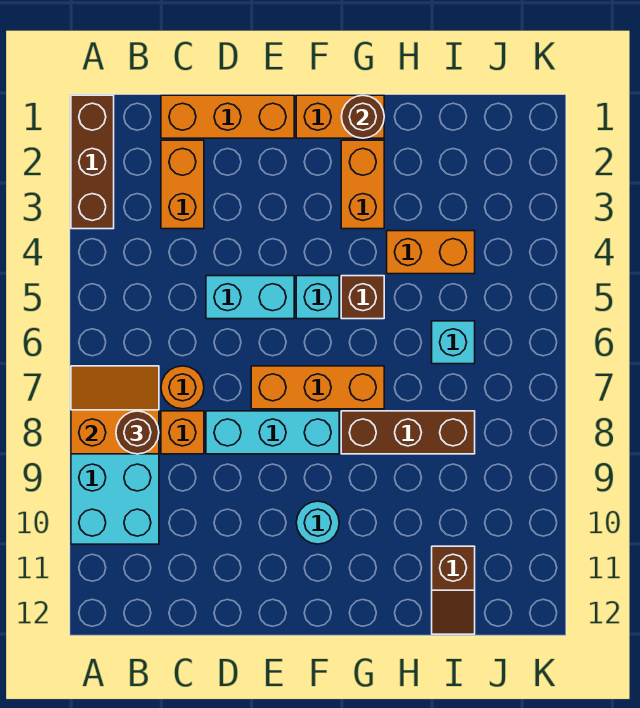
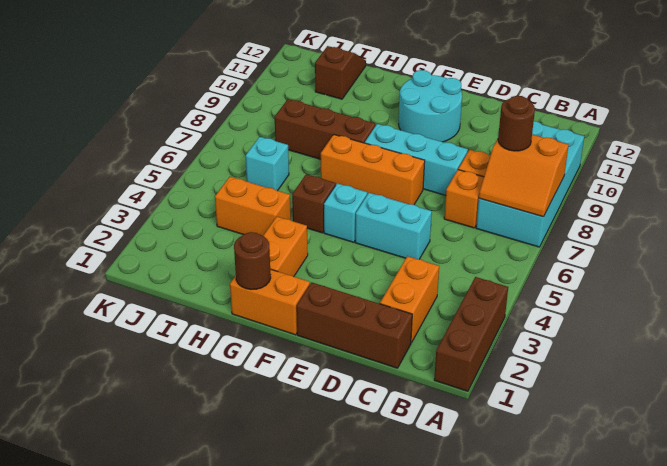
orange brick C1:E1 level 1 -> brown brick C1:E1 level 1
orange round brick C7 level 1 -> orange brick C7 level 1
cyan round brick F10 level 1 -> cyan round brick E10:F11 level 1

